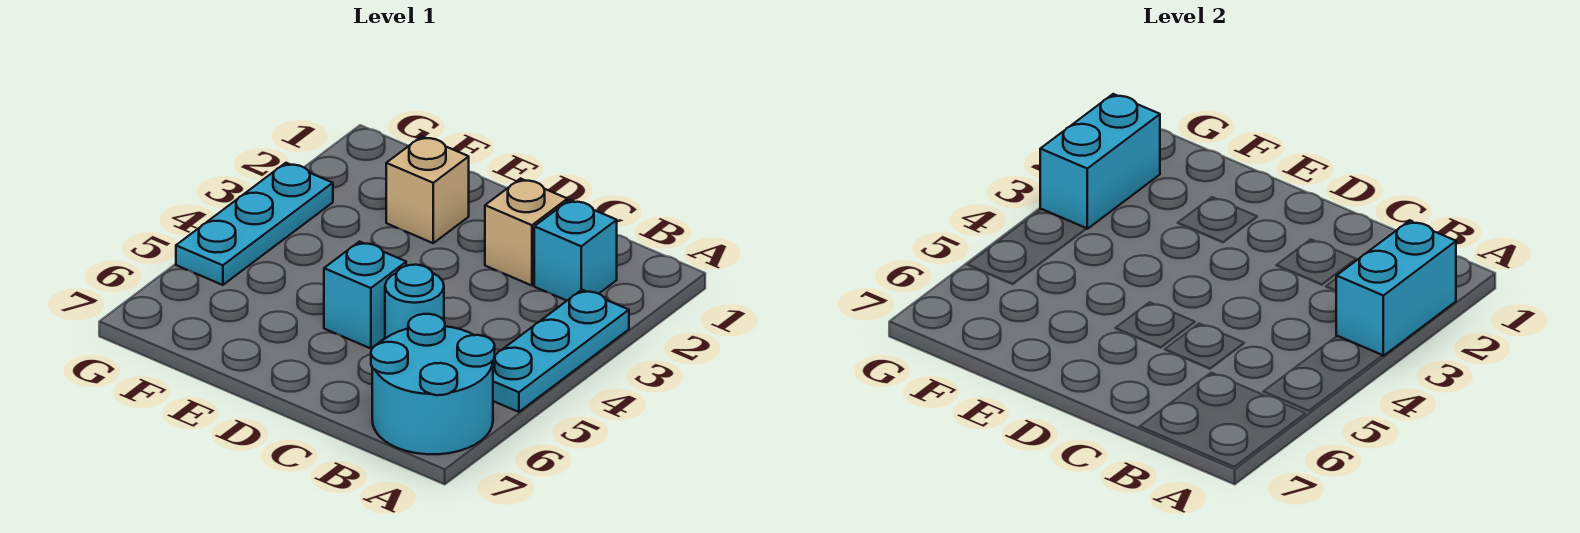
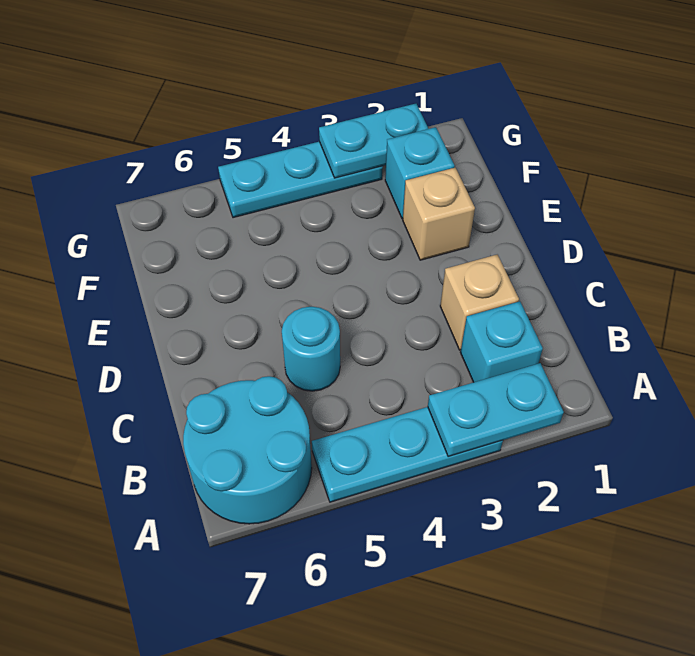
cyan brick A2:A3 level 2 -> cyan plate A2:A3 level 2
cyan brick D5 level 1 -> cyan brick F2 level 1
cyan brick G2:G3 level 2 -> cyan plate G2:G3 level 2

